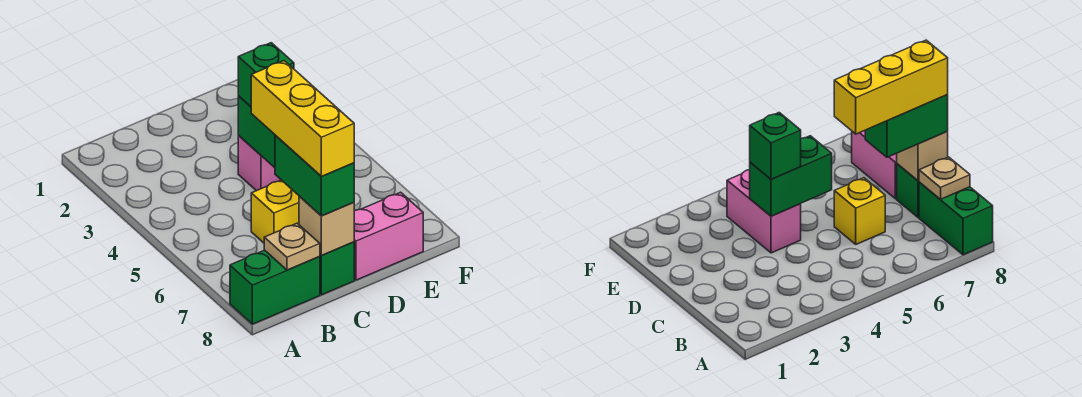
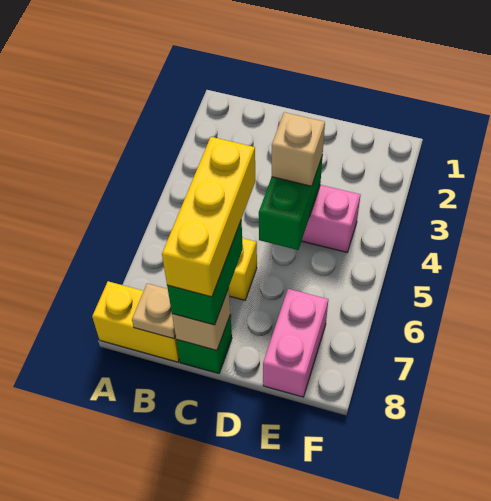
green brick A8:B8 level 1 -> yellow brick A8:B8 level 1
green brick D4 level 3 -> tan brick D4 level 3
pink brick D8:E8 level 1 -> pink brick E7:E8 level 1

